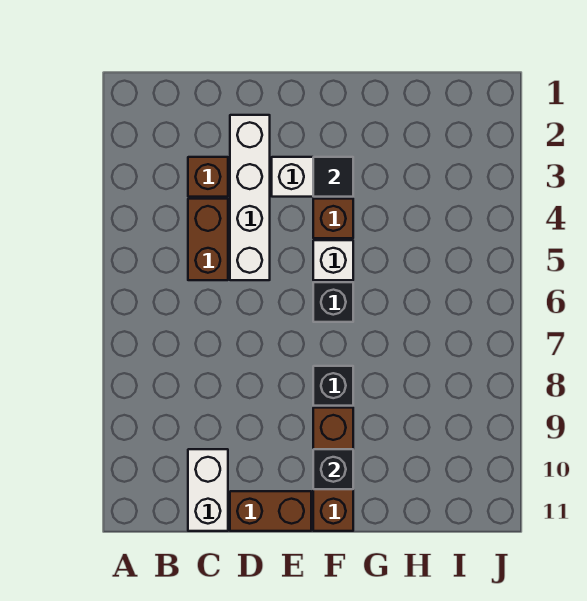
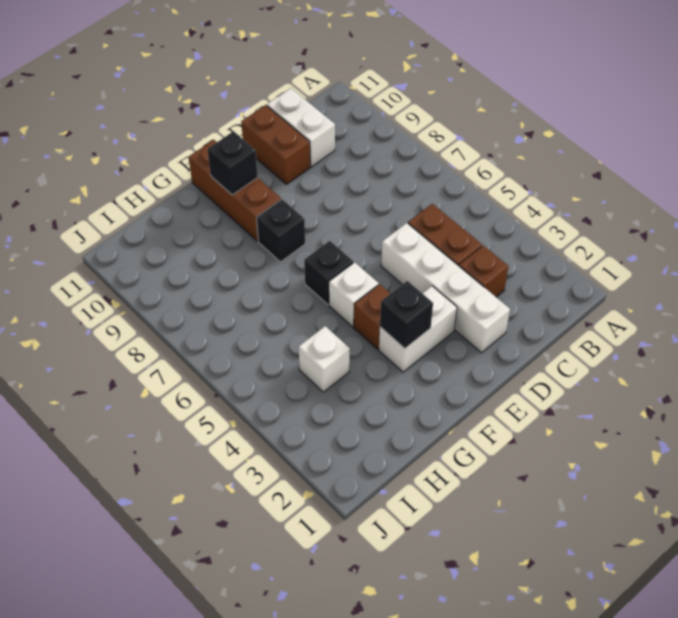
brown brick D11:E11 level 1 -> brown brick D10:D11 level 1
black tile F3 level 2 -> black brick F3 level 2
none -> white brick H4 level 1

